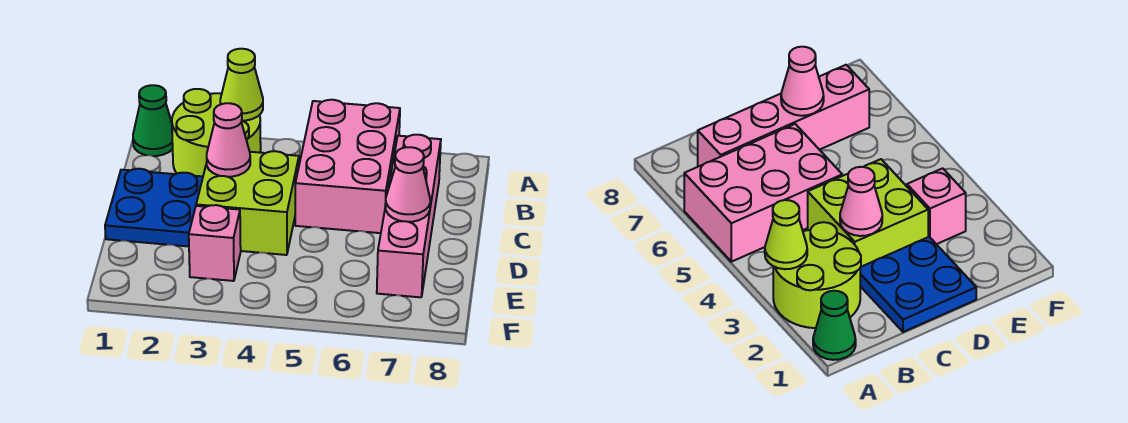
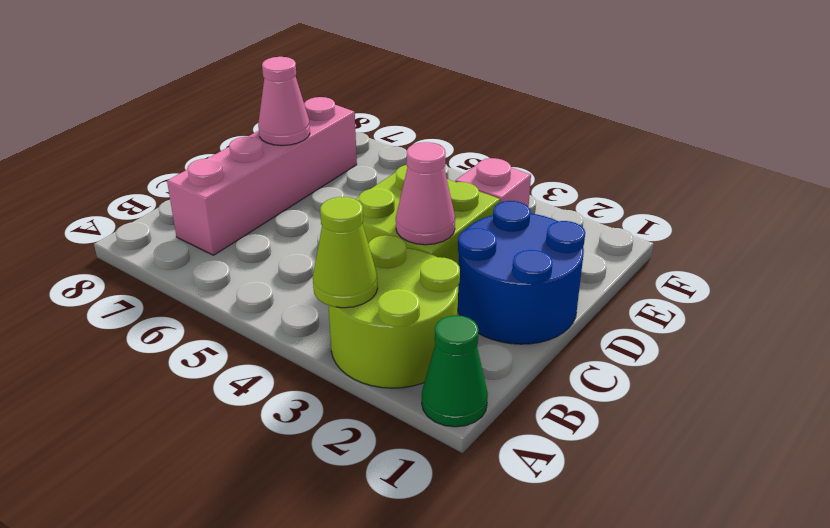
pink brick A5:C6 level 1 -> none
blue plate C1:D2 level 1 -> blue round brick C1:D2 level 1

